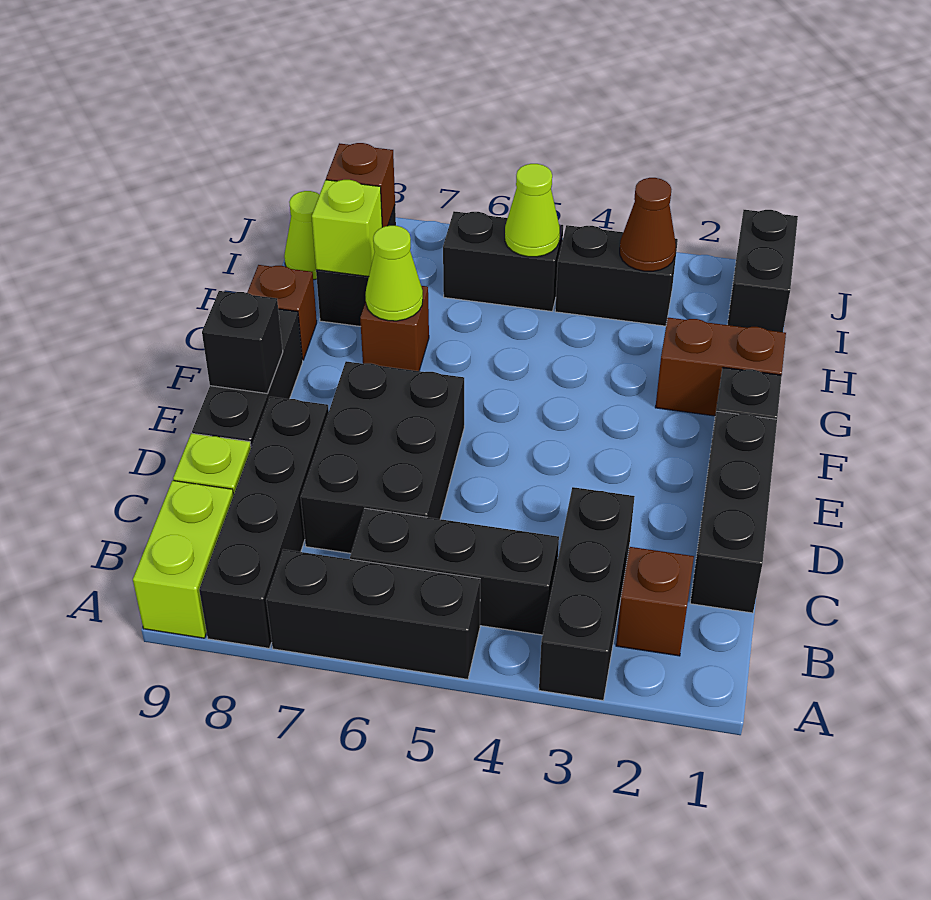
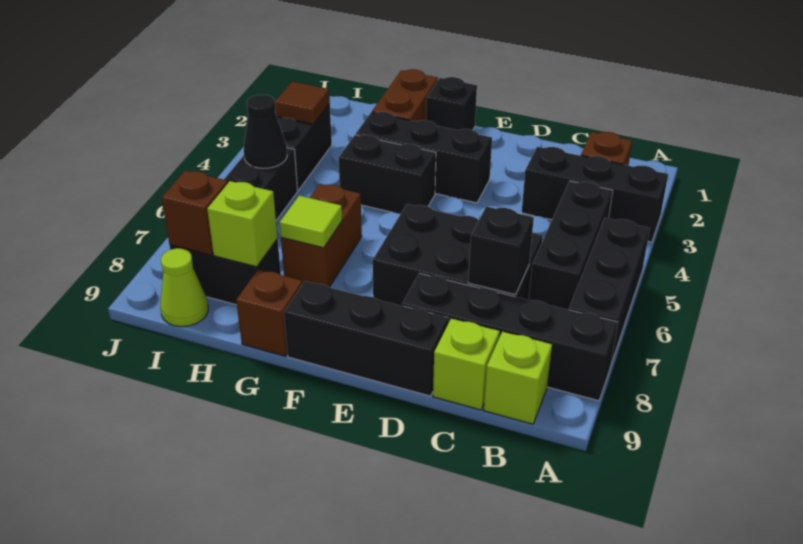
lime brick A9:B9 level 1 -> lime brick B9 level 1
black brick C1:E1 level 1 -> black brick E3:G3 level 1
black brick E9 level 2 -> black brick C7 level 2
brown brick G7 level 1 -> brown brick G6:G7 level 1
lime cone G7 level 2 -> lime tile G7 level 2
black brick I1:J1 level 1 -> black brick F4:G4 level 1
brown cone I3 level 2 -> brown tile I3 level 2
lime cone I5 level 2 -> black cone I5 level 2

